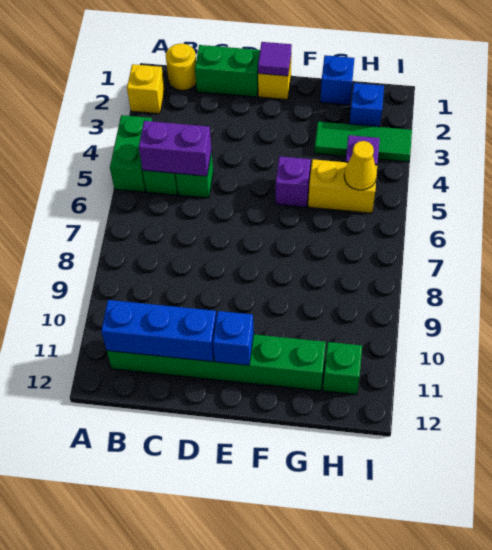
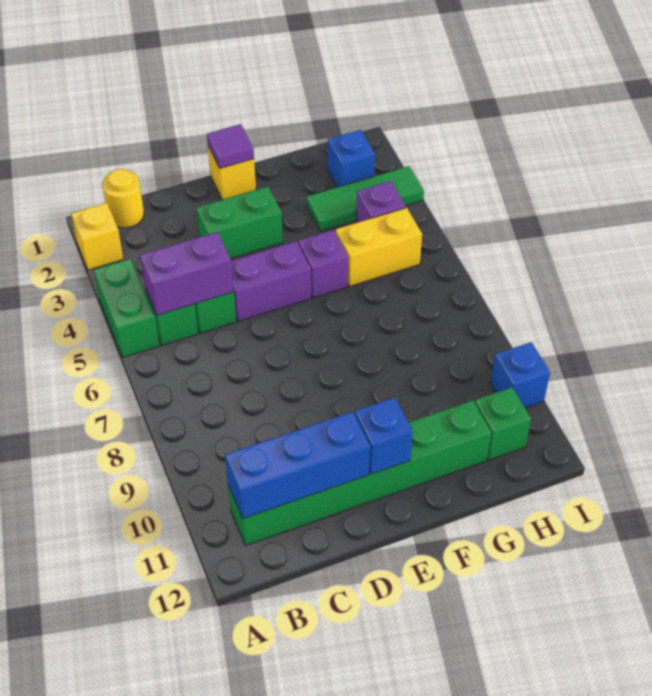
green brick C1:D1 level 1 -> green brick D3:E3 level 1
none -> purple brick D5:E5 level 1
blue brick G1 level 1 -> blue brick I10 level 1
yellow cone H5 level 2 -> none

